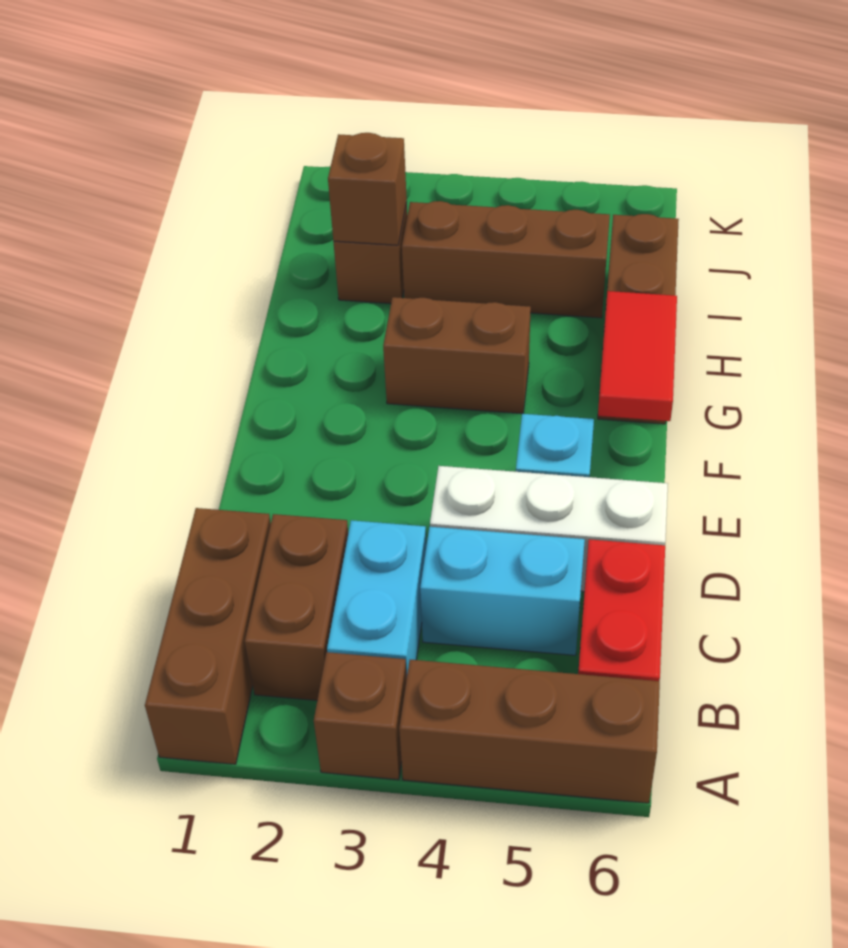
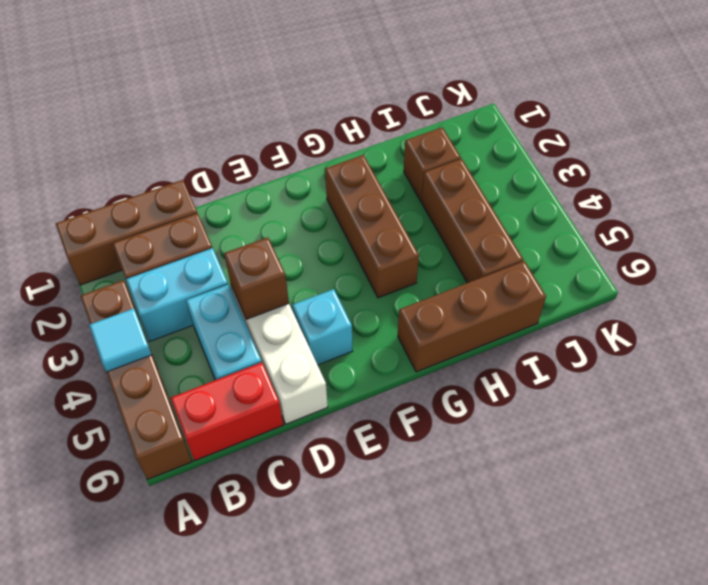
none -> cyan tile A4 level 2
red tile F6:G6 level 2 -> none
brown brick G3:G4 level 1 -> brown brick G2:G4 level 1
brown brick I2 level 2 -> brown brick D4 level 2

